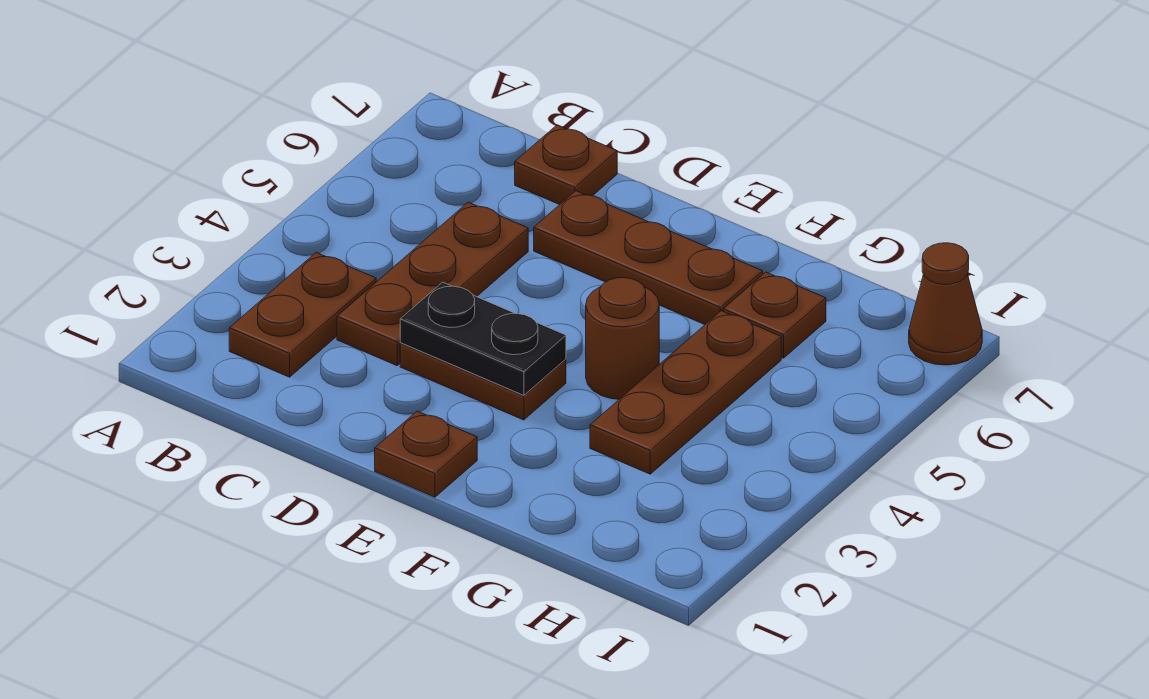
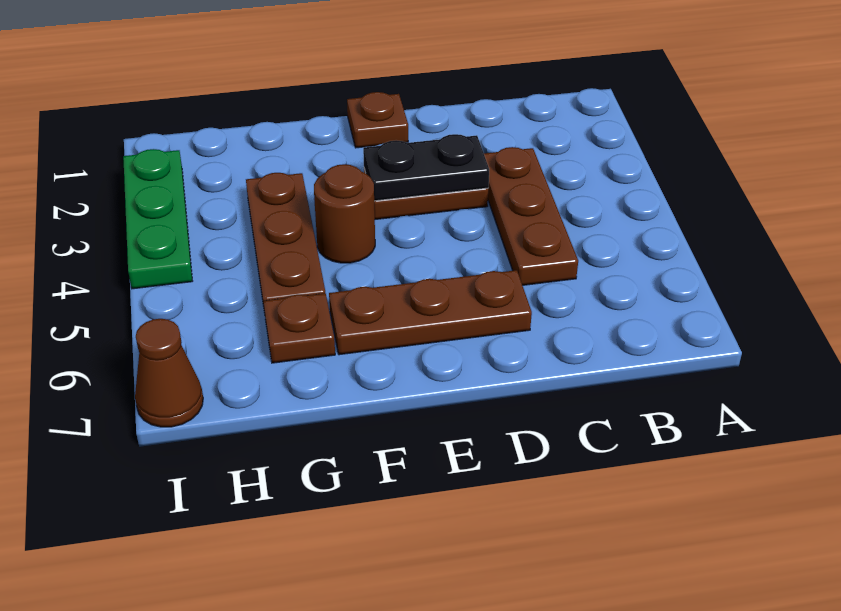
brown plate B2:B3 level 1 -> none
brown plate C7 level 1 -> none
none -> green plate I2:I4 level 1

